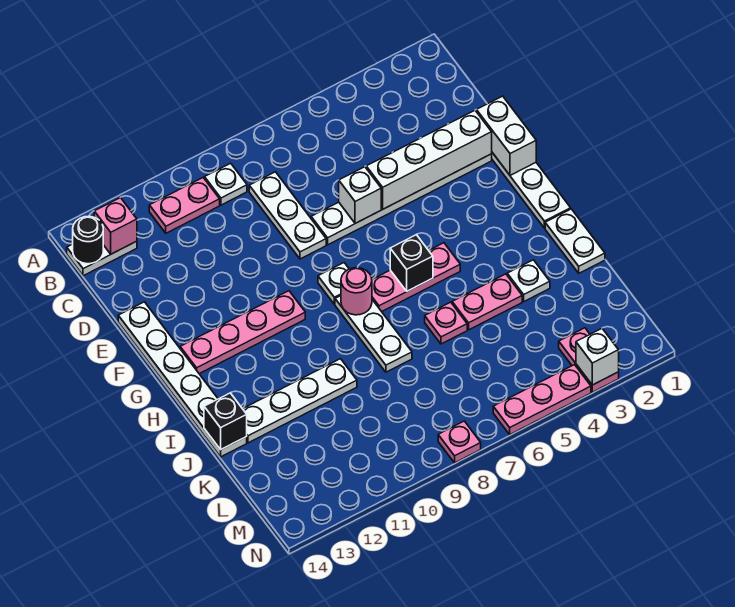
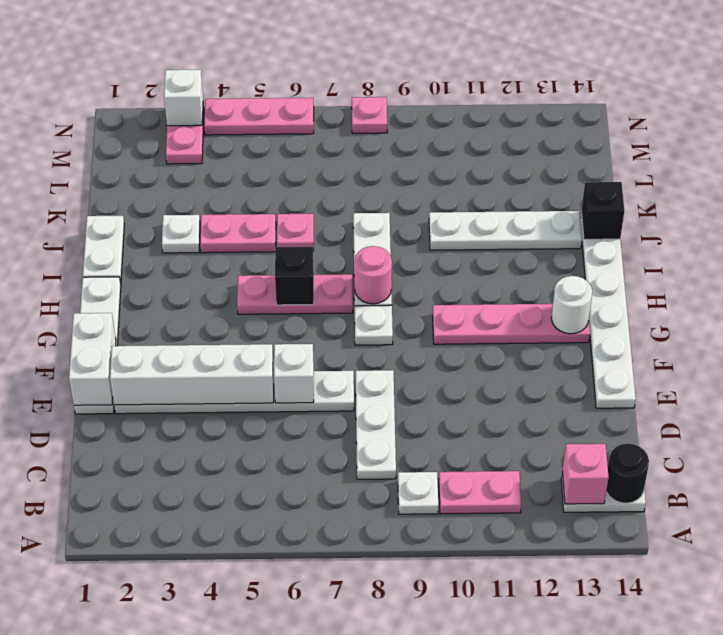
none -> white round brick G13 level 2

